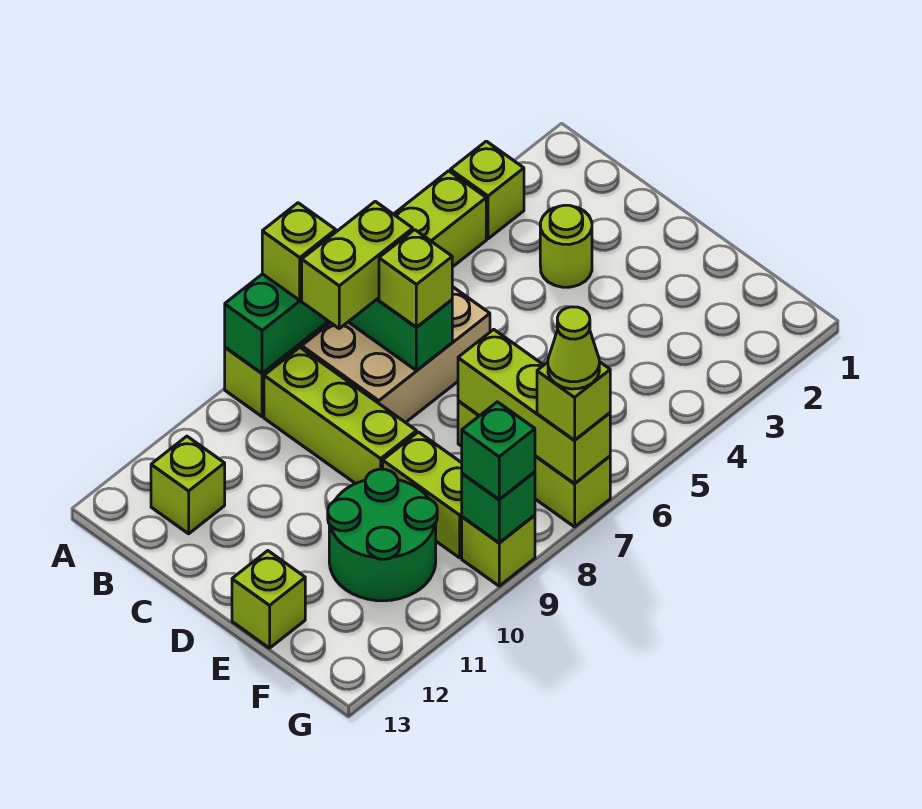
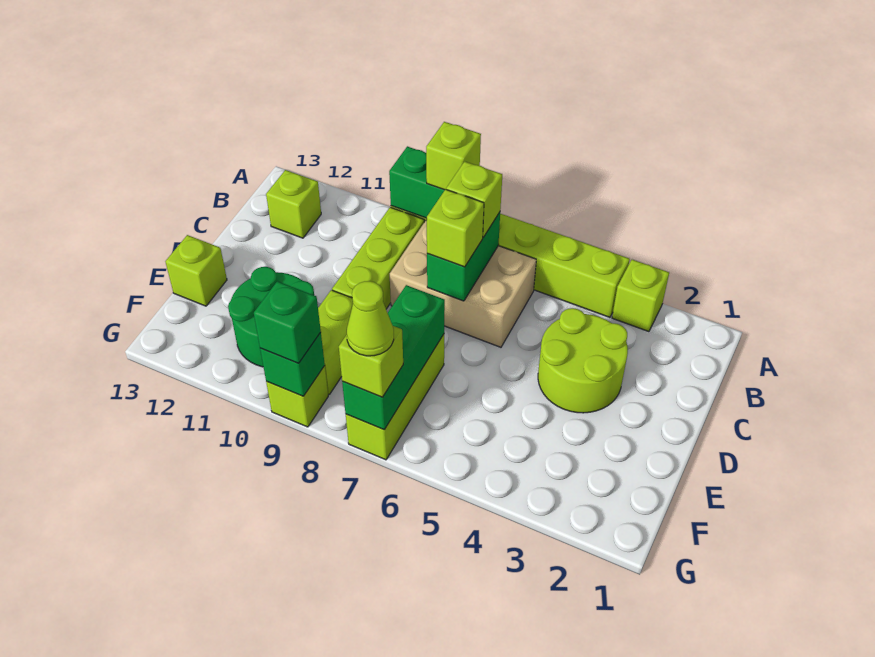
lime brick B7:B8 level 3 -> lime brick B7 level 3
lime round brick C3 level 1 -> lime round brick C3:D4 level 1
lime brick E7:G7 level 2 -> green brick E7:G7 level 2

